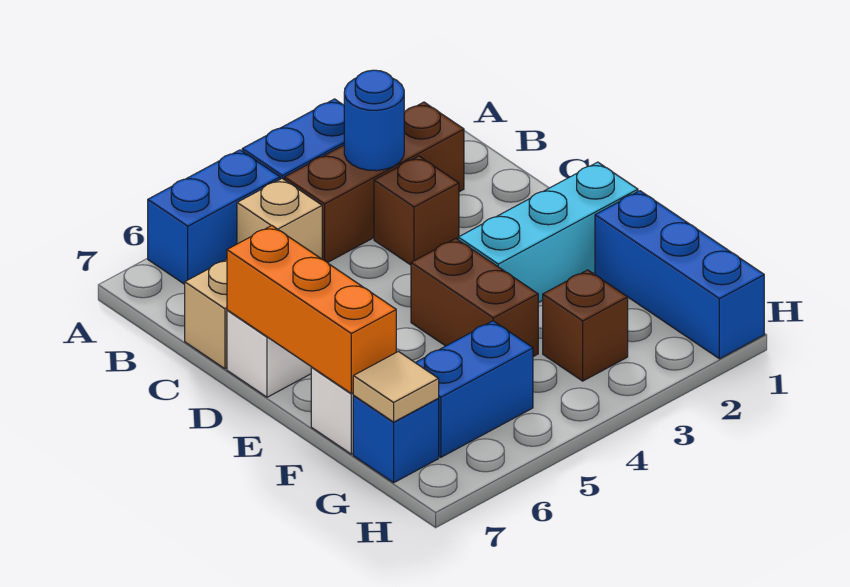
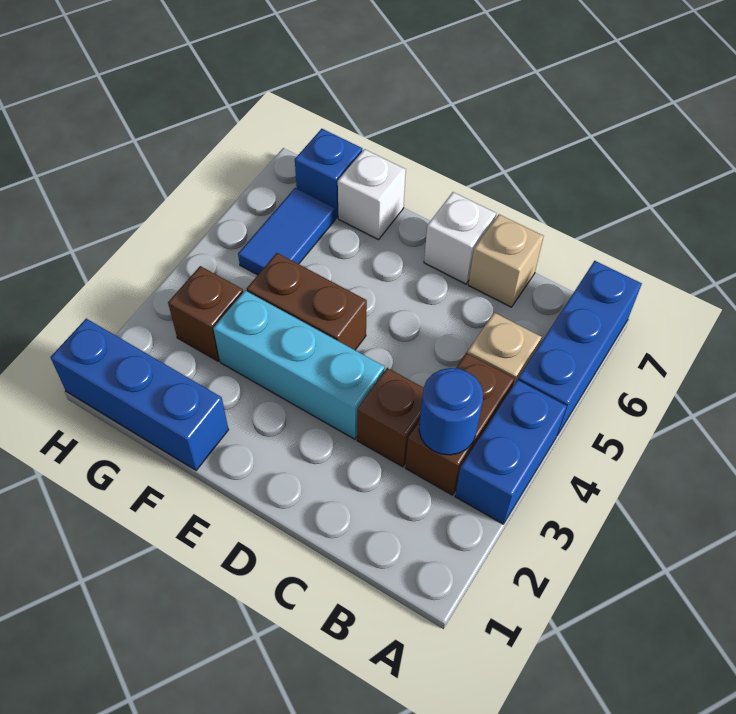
blue brick A5:A6 level 1 -> blue brick A5:A7 level 1
brown brick B2:B4 level 1 -> brown brick B3:B4 level 1
orange brick D7:F7 level 2 -> none
cyan brick E1:E3 level 1 -> cyan brick D3:F3 level 1
blue brick G5:G6 level 1 -> blue tile G5:G6 level 1
tan tile G7 level 2 -> none

